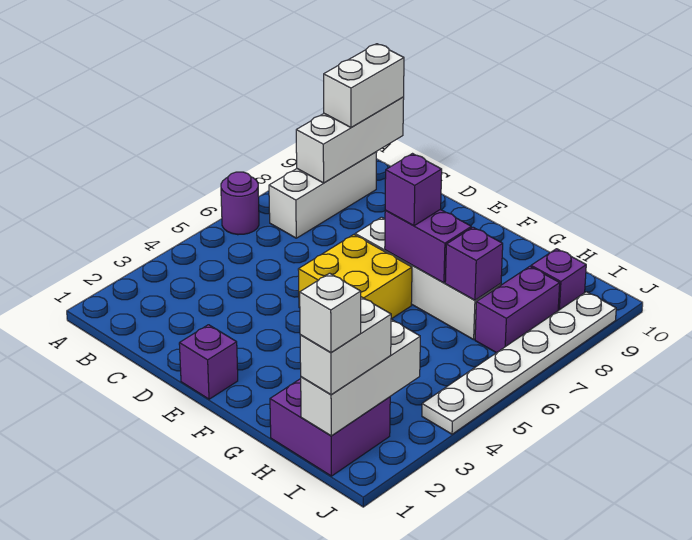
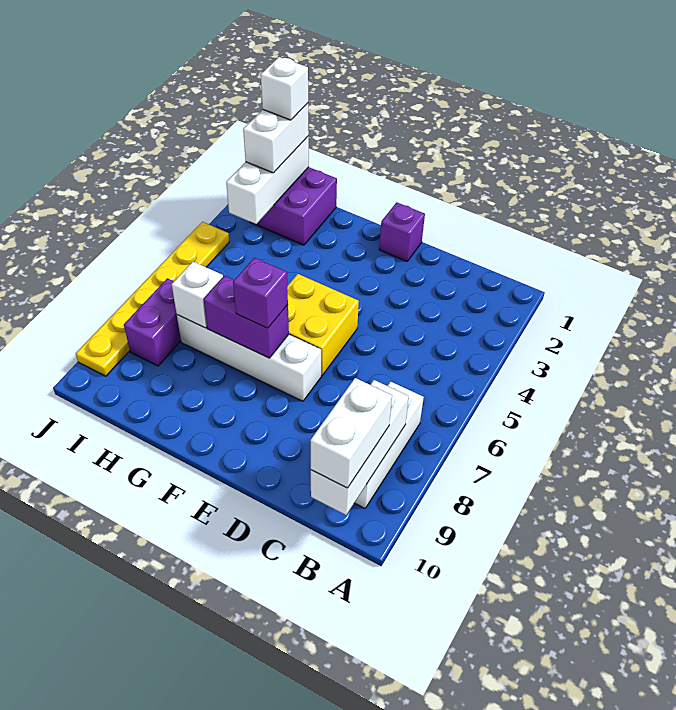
purple round brick A6 level 1 -> none
purple brick H7 level 2 -> white brick H7 level 2
purple brick I9 level 1 -> none
white plate J4:J9 level 1 -> yellow plate J4:J9 level 1

